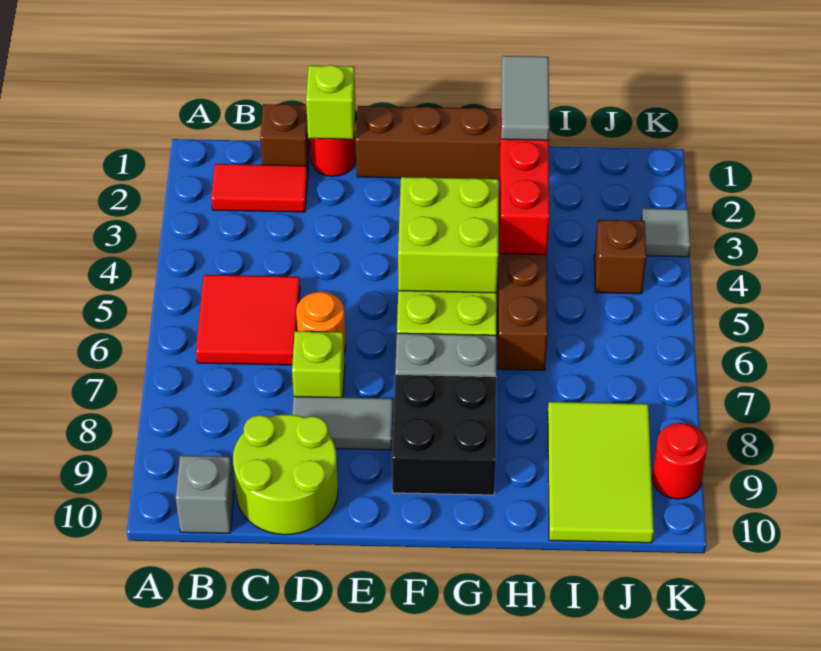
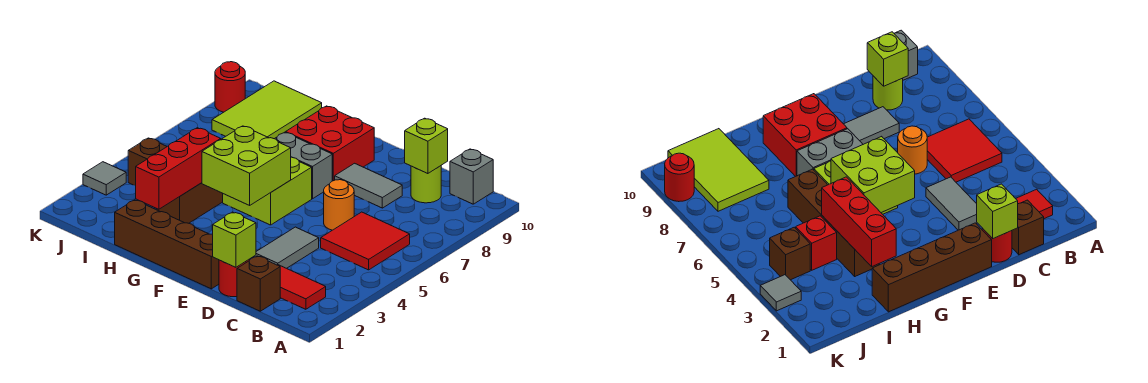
lime round brick C9:D10 level 1 -> lime round brick C9 level 1
lime brick D7 level 1 -> lime brick C9 level 2
black brick F8:G9 level 1 -> red brick F8:G9 level 1
grey tile H1:H2 level 3 -> grey tile D3:D4 level 1
none -> red brick I4 level 1

